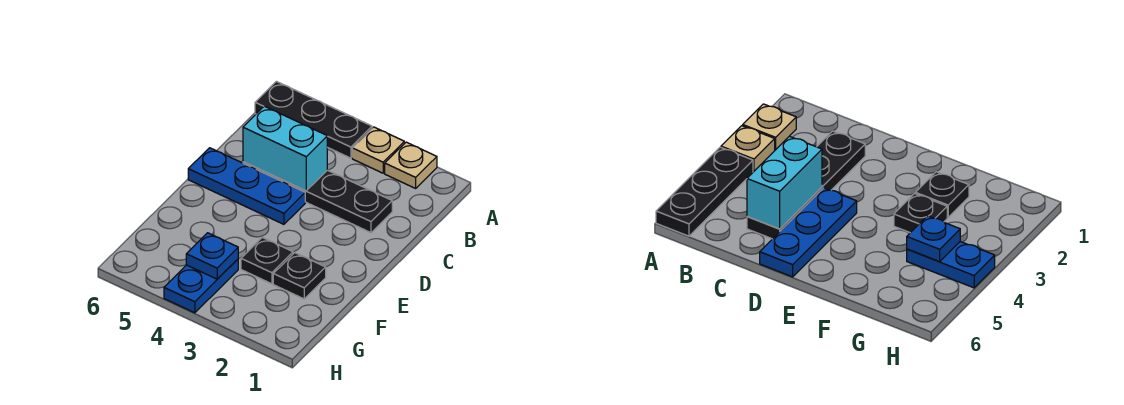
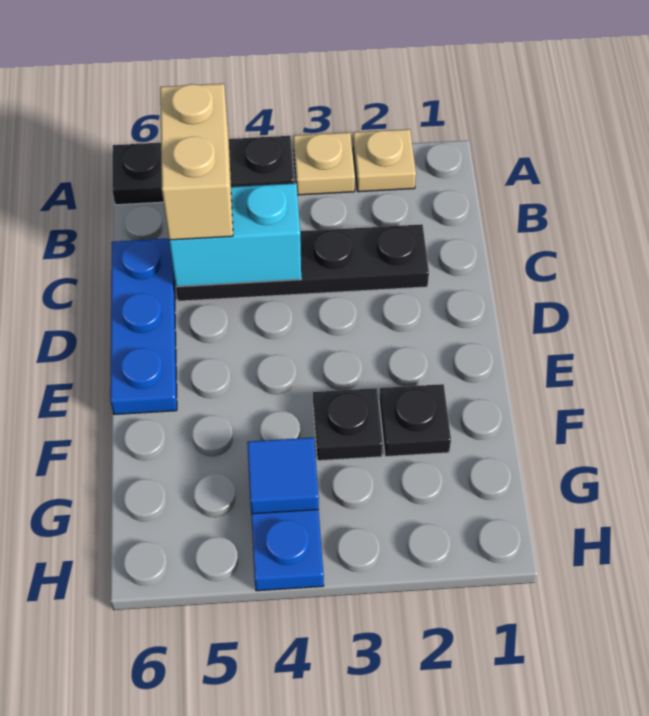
none -> tan brick B5:C5 level 3
blue plate D4:D6 level 1 -> blue plate C6:E6 level 1
blue plate G4 level 2 -> blue tile G4 level 2

